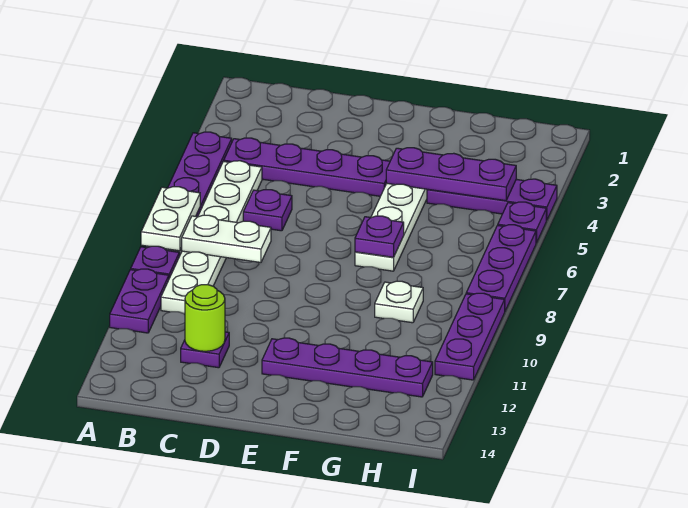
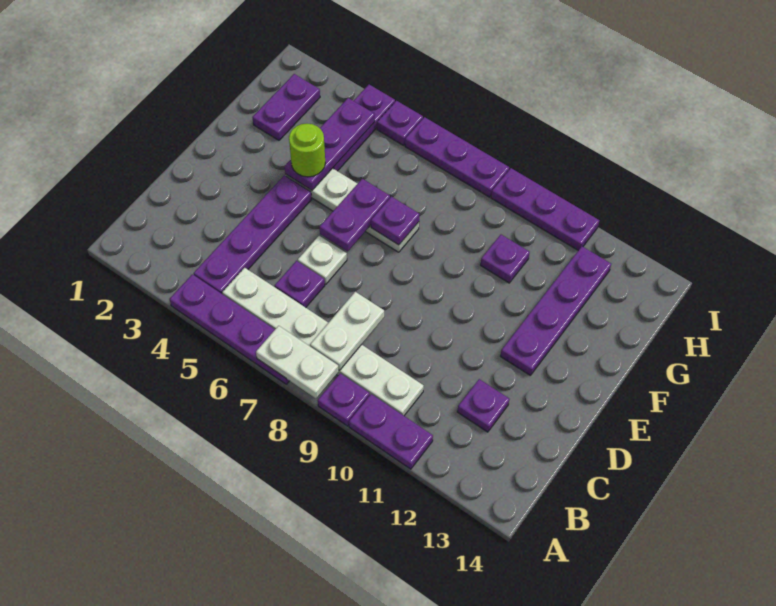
lime round brick C12 level 2 -> lime round brick F4 level 3
none -> purple plate E6:F6 level 2
none -> purple plate G2:H2 level 1
white plate G9 level 1 -> white plate D6 level 1
none -> purple plate G10 level 1

